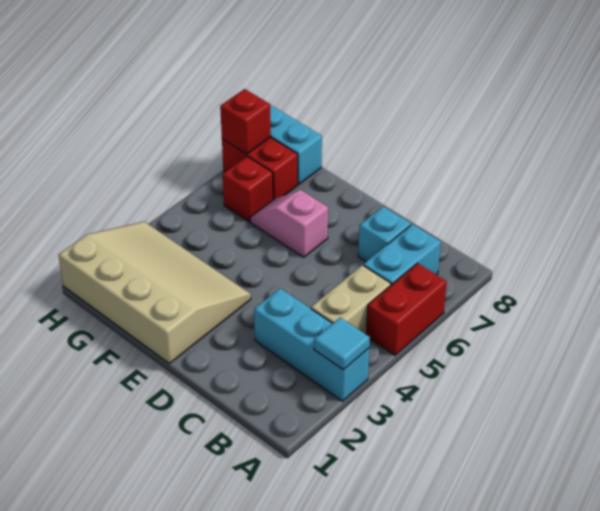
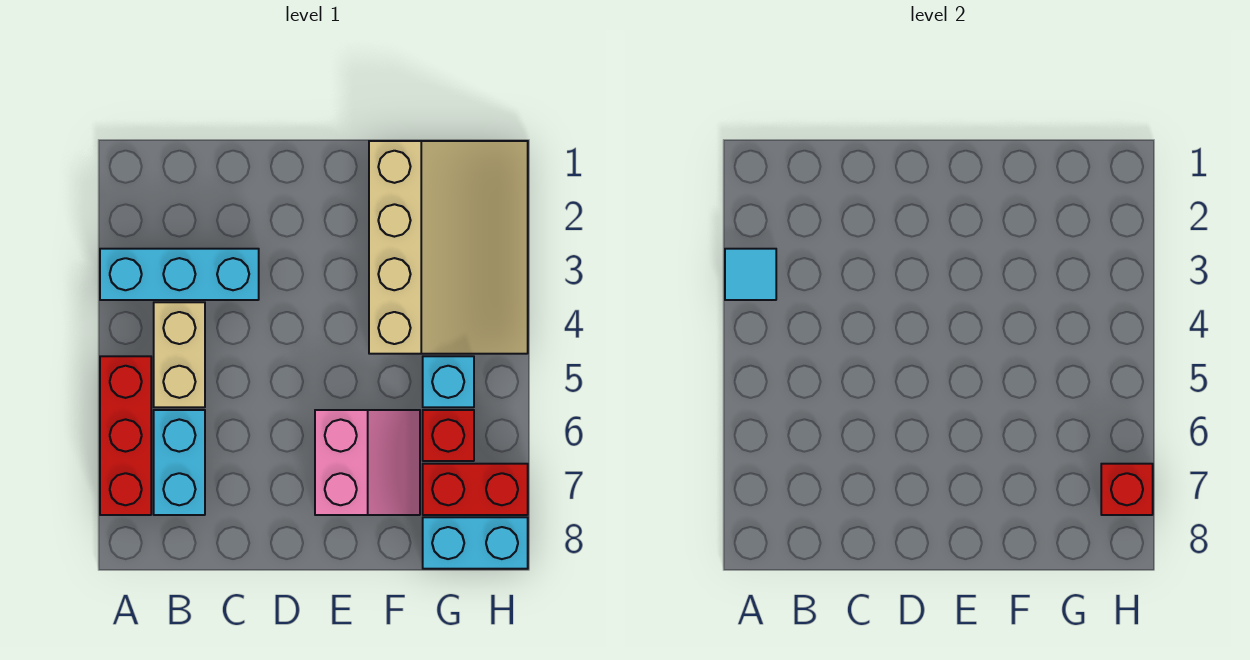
red brick A5:A6 level 1 -> red brick A5:A7 level 1
cyan brick C7 level 1 -> cyan brick G5 level 1
tan slope E1:H3 level 1 top 1 -> tan slope F1:H4 level 1 top F
pink slope E6:F6 level 1 top E -> pink slope E6:F7 level 1 top E

